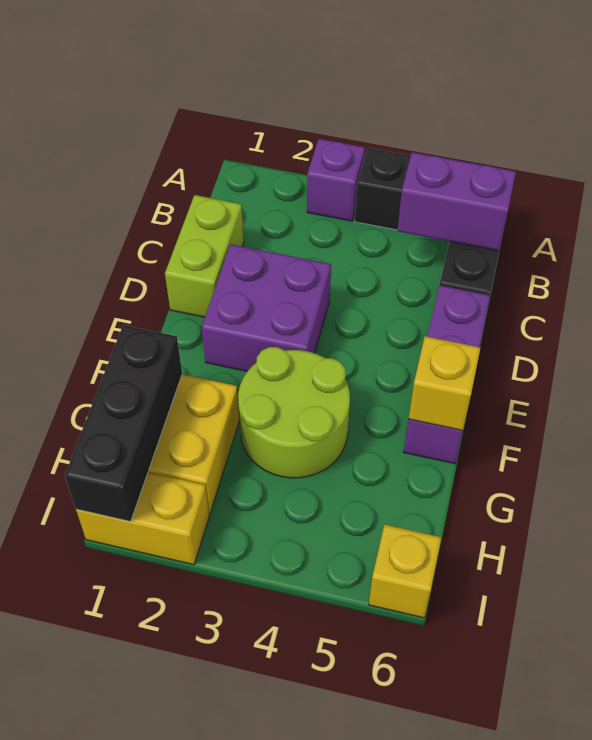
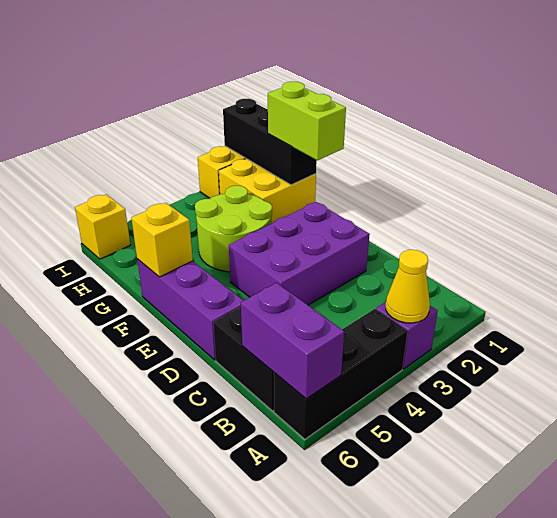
none -> yellow cone A3 level 2
purple brick B5:B6 level 2 -> purple brick A6:B6 level 2
lime brick C1:D1 level 1 -> lime brick F1:G1 level 3
purple brick D2:E3 level 1 -> purple brick D2:E4 level 1

